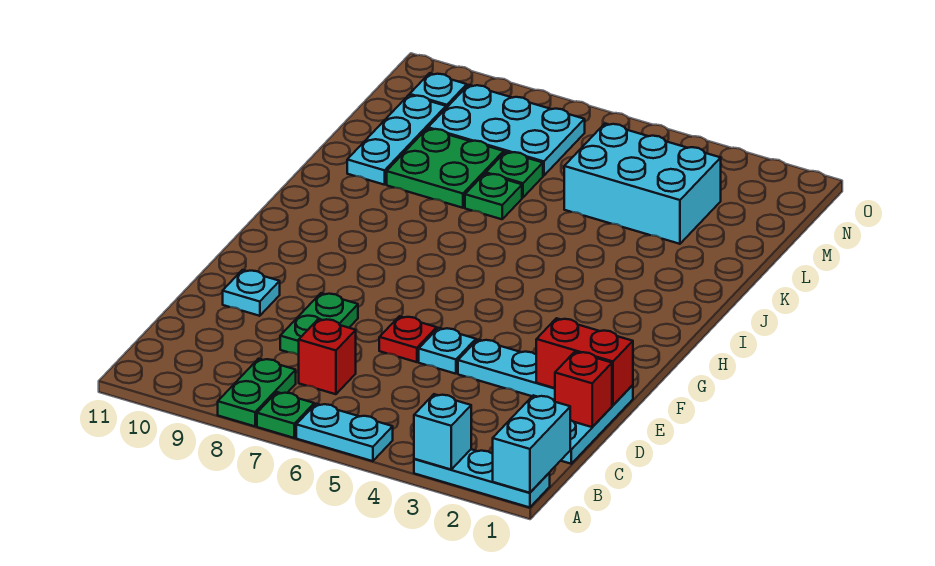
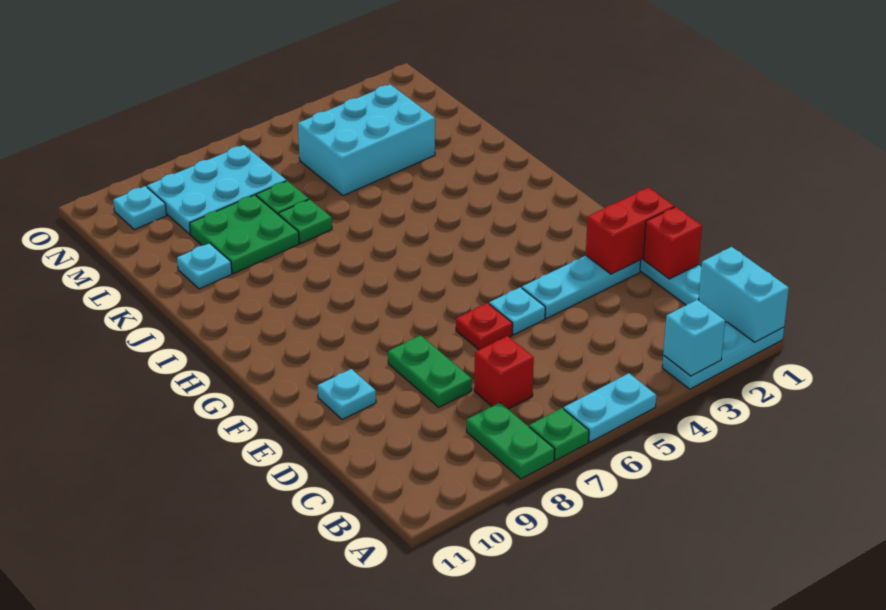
cyan plate K10:M10 level 1 -> cyan plate K10 level 1

